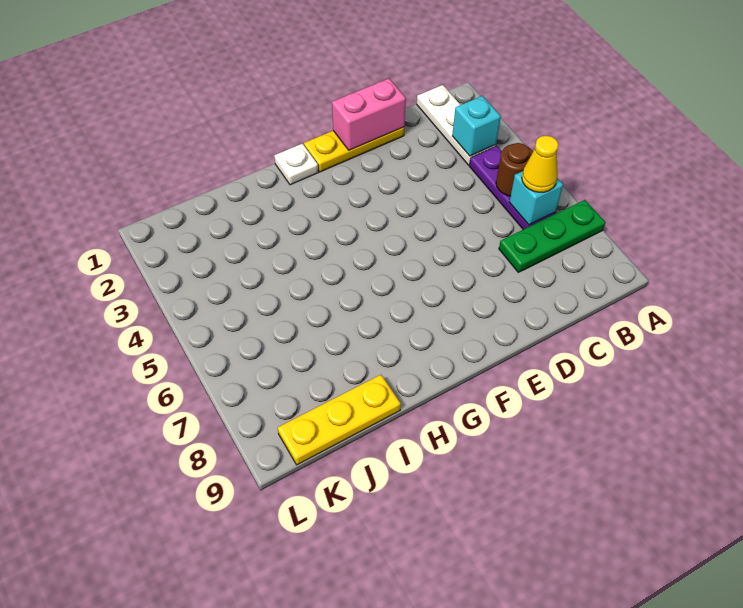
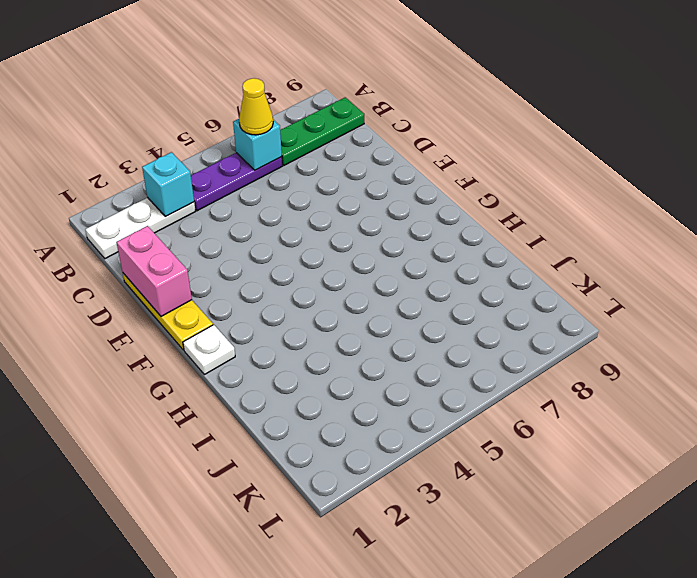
green plate A7:C7 level 1 -> green plate B7:B9 level 1
brown round brick B5 level 2 -> none
yellow plate I9:K9 level 1 -> none

